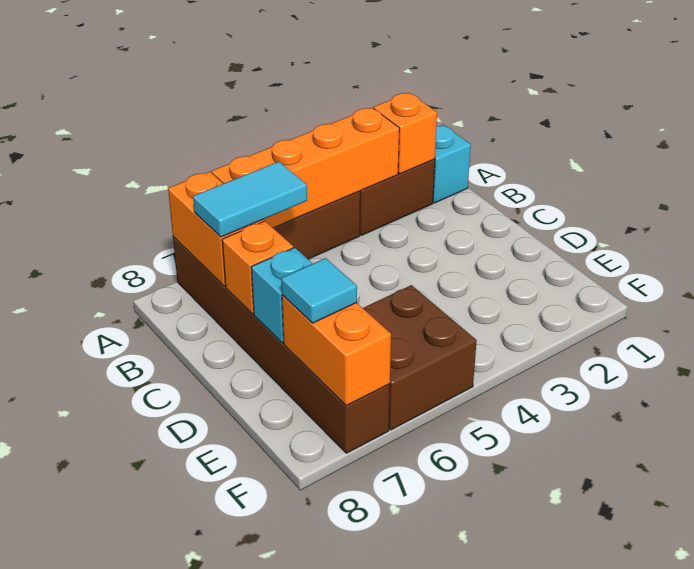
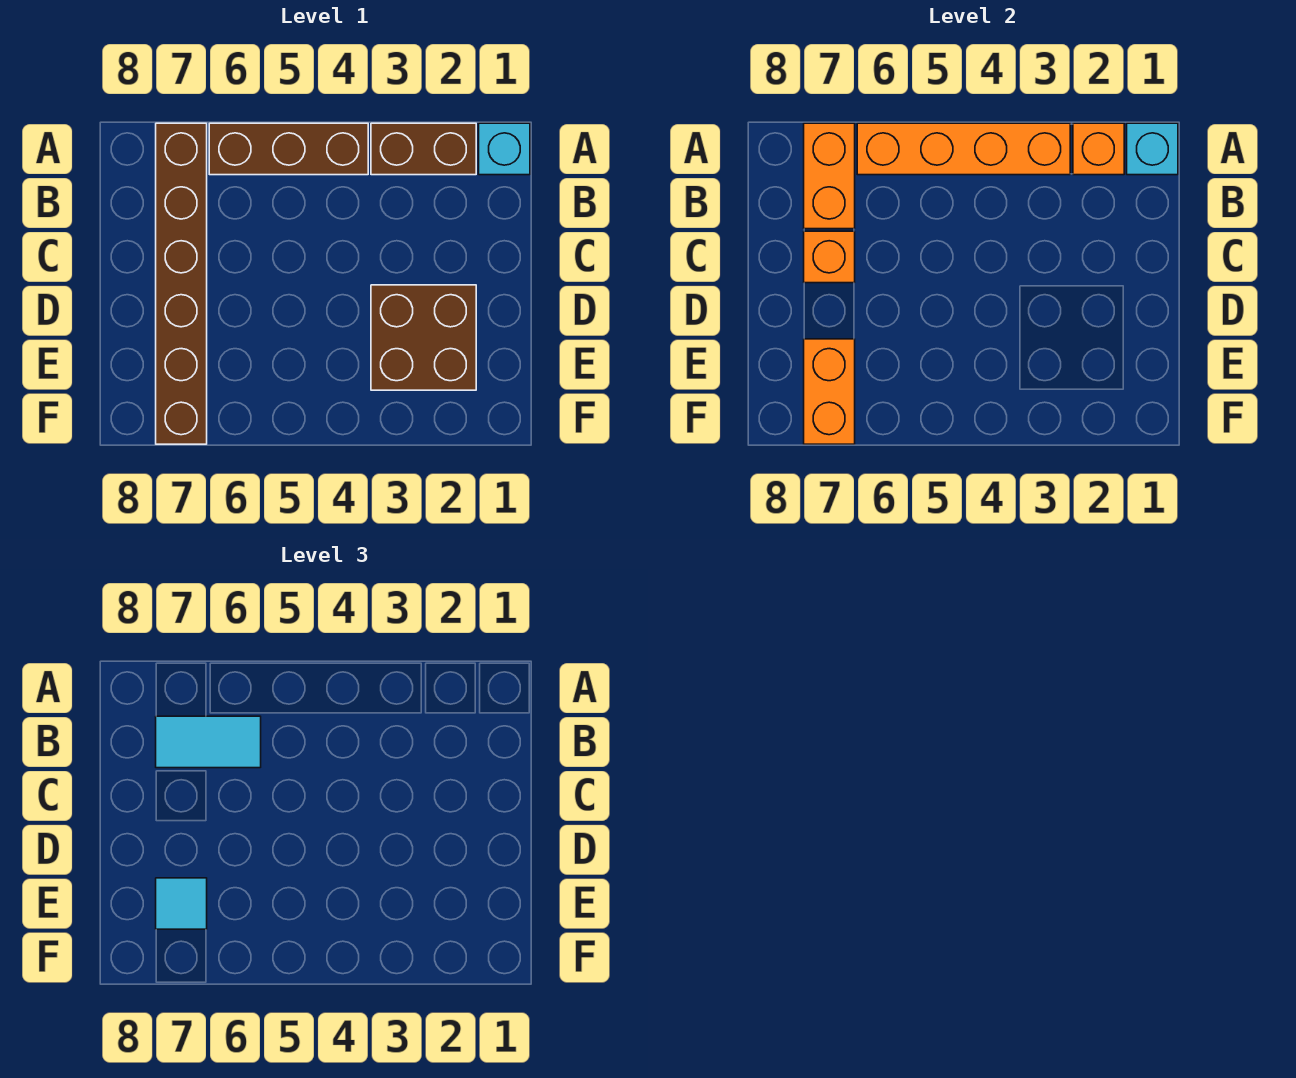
cyan brick D7 level 2 -> cyan brick A1 level 2
brown brick E5:F6 level 1 -> brown brick D2:E3 level 1

